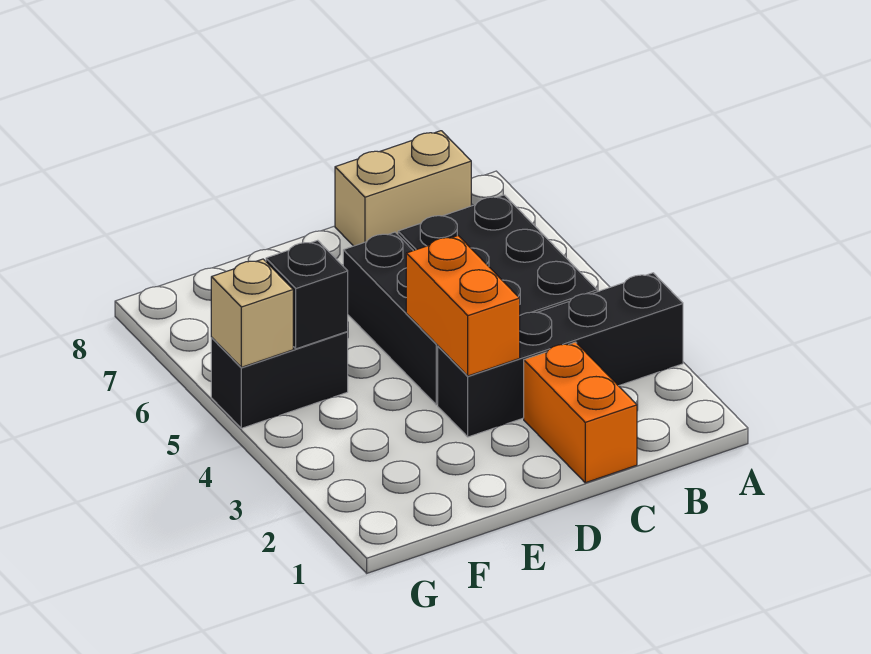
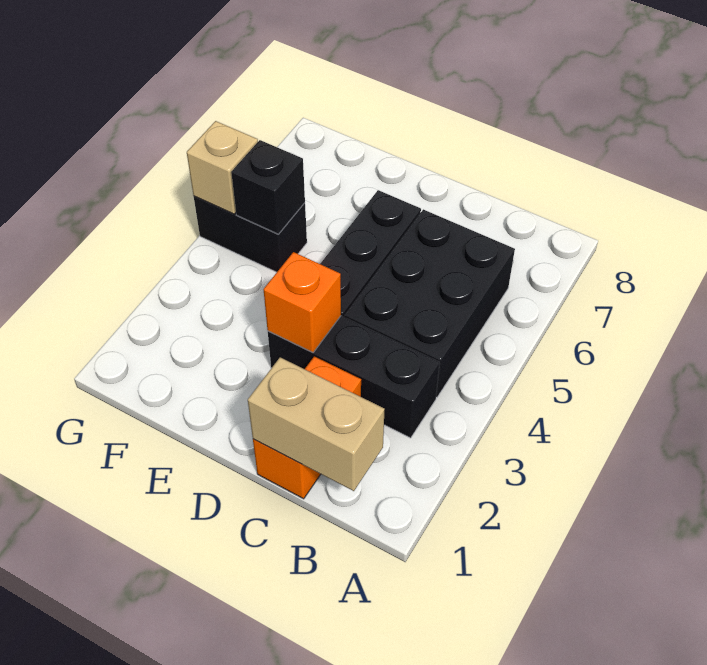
black brick A3:D3 level 1 -> black brick B3:D3 level 1
tan brick B8:C8 level 1 -> tan brick B1:C1 level 2
orange brick D3:D4 level 2 -> orange brick D3 level 2

